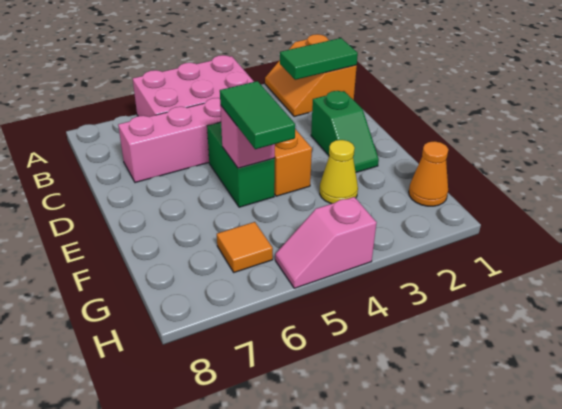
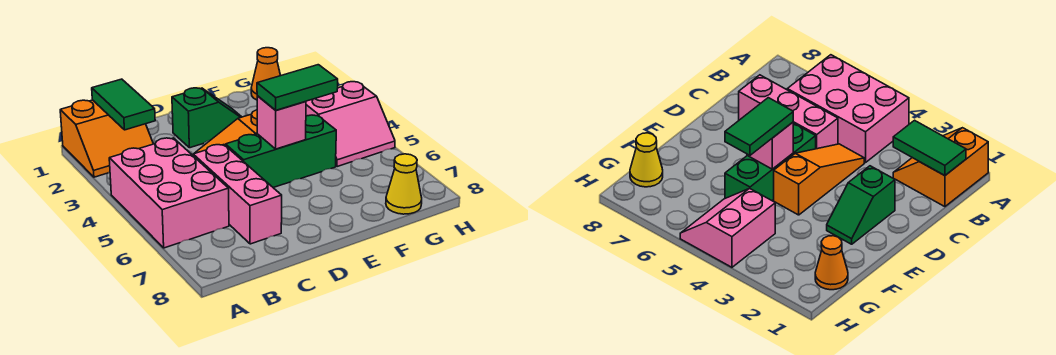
green brick D5:E5 level 1 -> green brick D5:F5 level 1
yellow cone F3 level 1 -> yellow cone G8 level 1
orange tile G6 level 1 -> none
pink slope H4:H5 level 1 top 4 -> pink slope G4:H5 level 1 top 4

